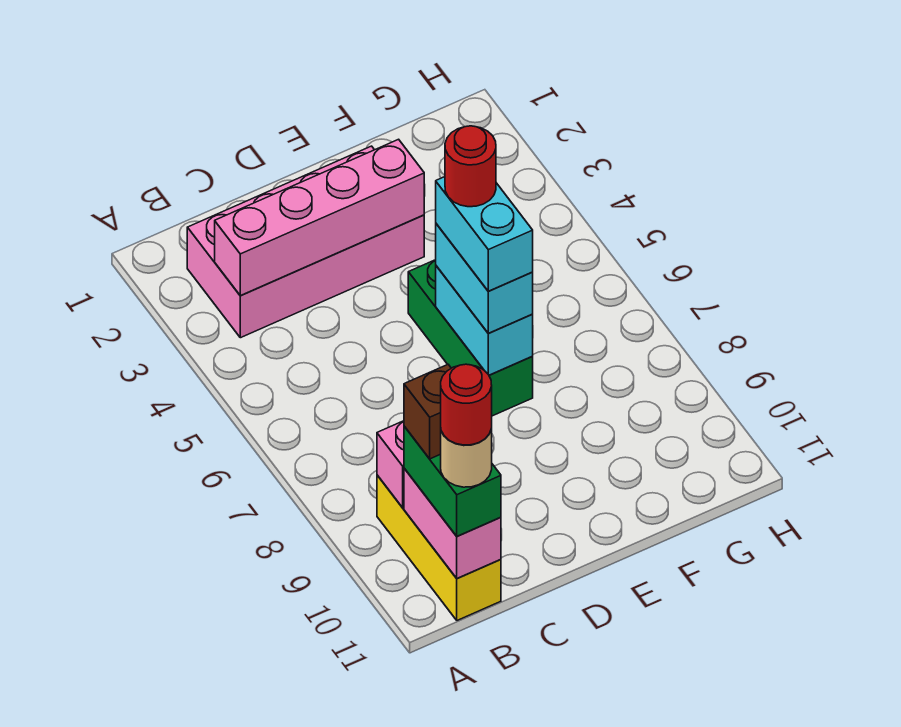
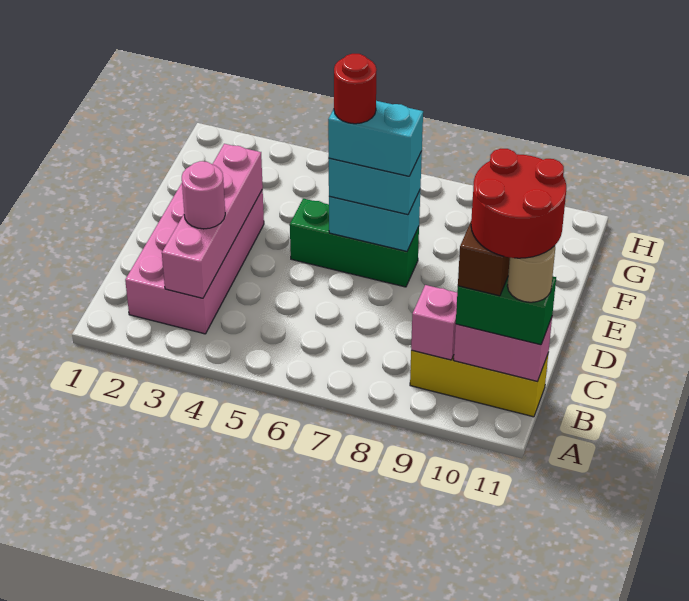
red round brick B11 level 5 -> red round brick B10:C11 level 5
none -> pink round brick C3 level 3

